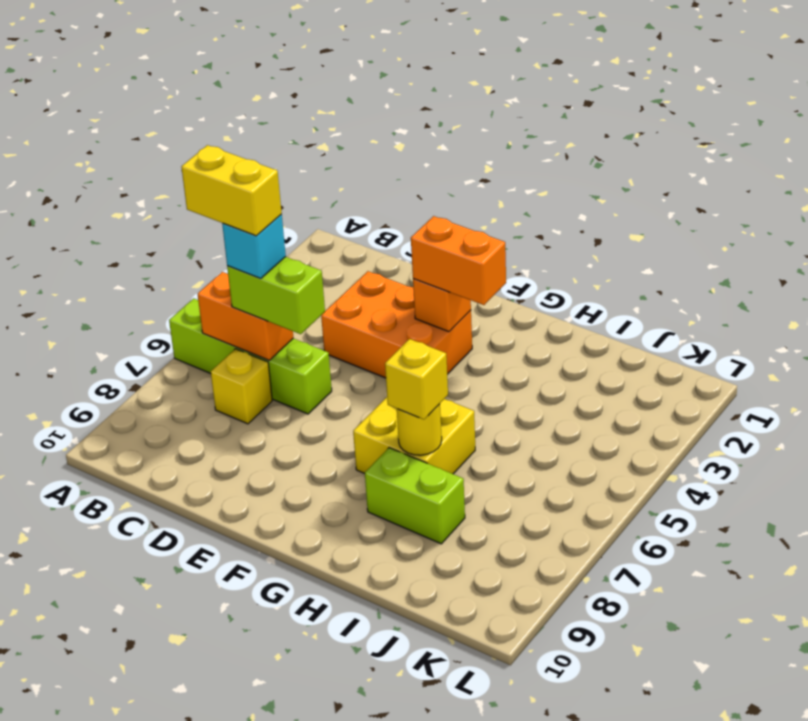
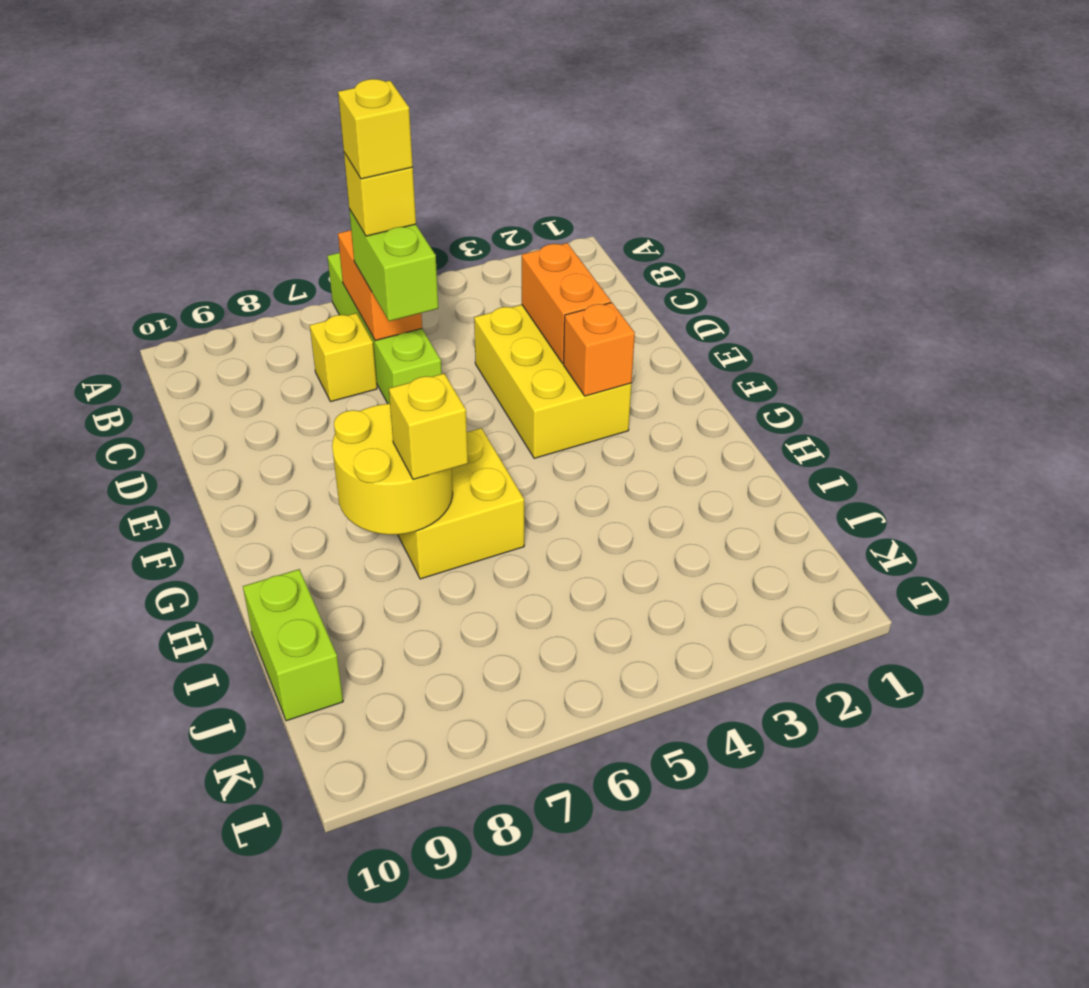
yellow brick B6:C6 level 5 -> yellow brick C6 level 5
cyan brick C6 level 4 -> yellow brick C6 level 4
orange brick D3:F4 level 1 -> yellow brick D3:F4 level 1
orange brick F3:G3 level 3 -> orange brick D3:E3 level 2
yellow round brick H7 level 2 -> yellow round brick G7:H8 level 2
lime brick H8:I8 level 1 -> lime brick I10:J10 level 1

